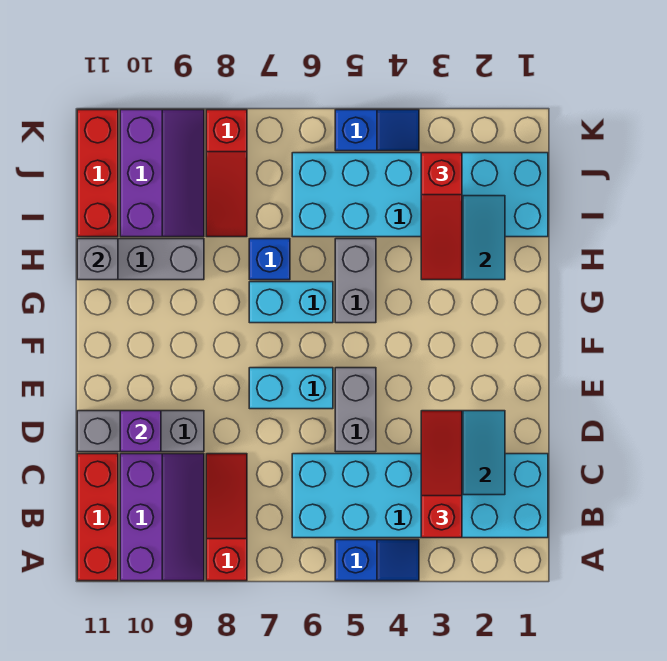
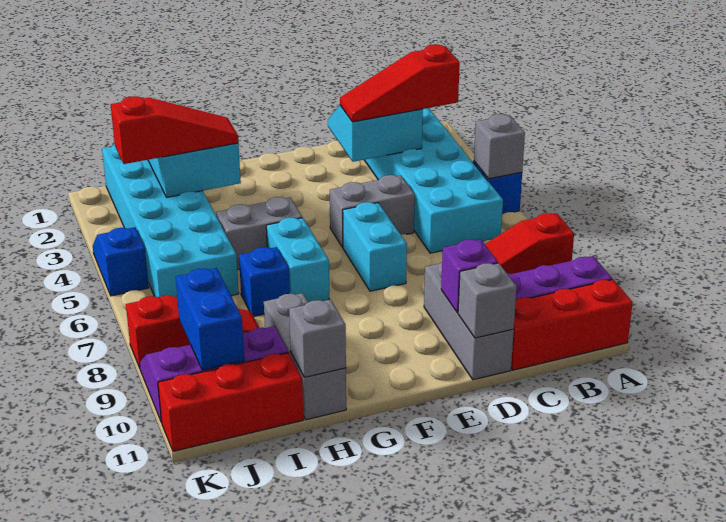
none -> grey brick A5 level 2
none -> grey brick D11 level 2
none -> blue brick J9:J10 level 2

